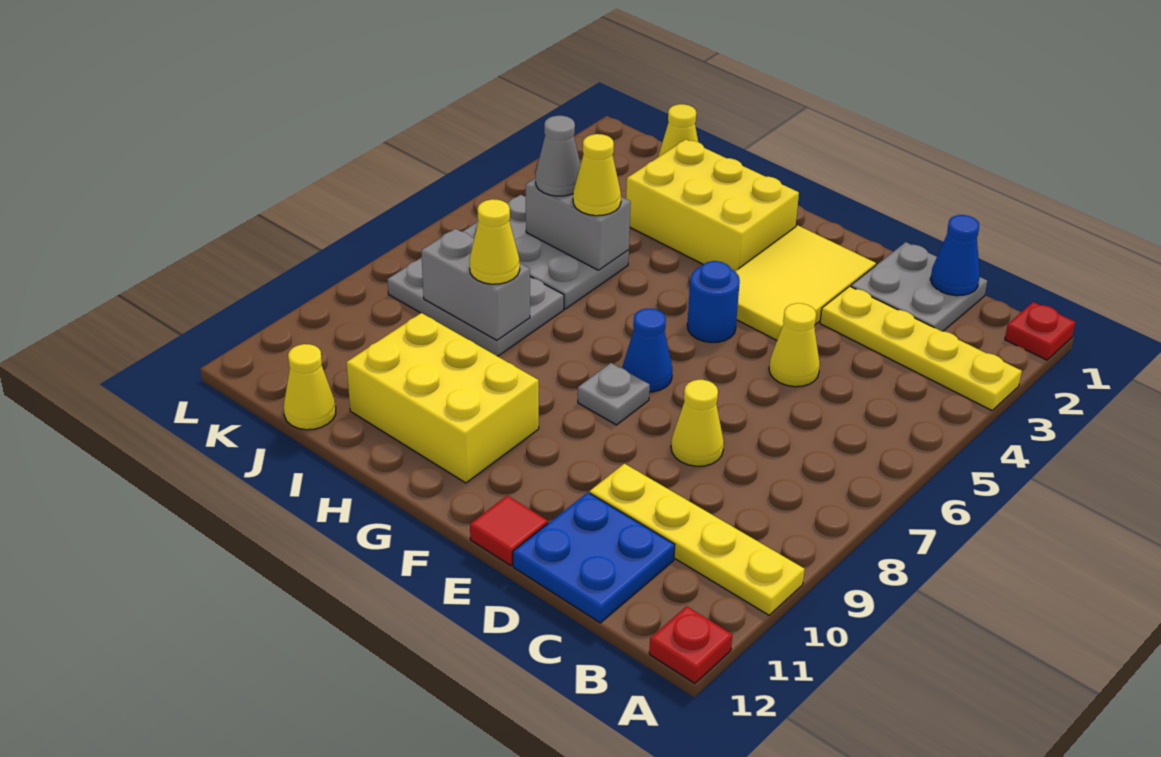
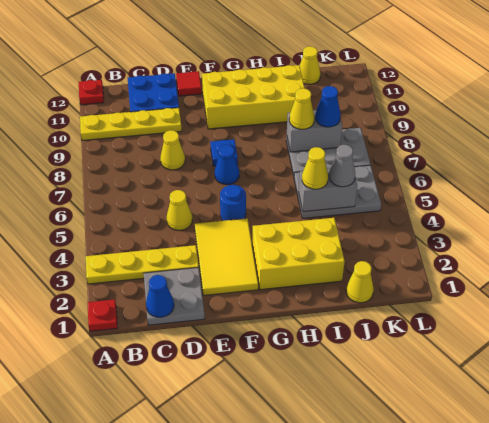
grey plate F8 level 1 -> blue plate F8 level 1
yellow brick G10:I11 level 1 -> yellow brick F10:I11 level 1
none -> blue cone J8 level 3

